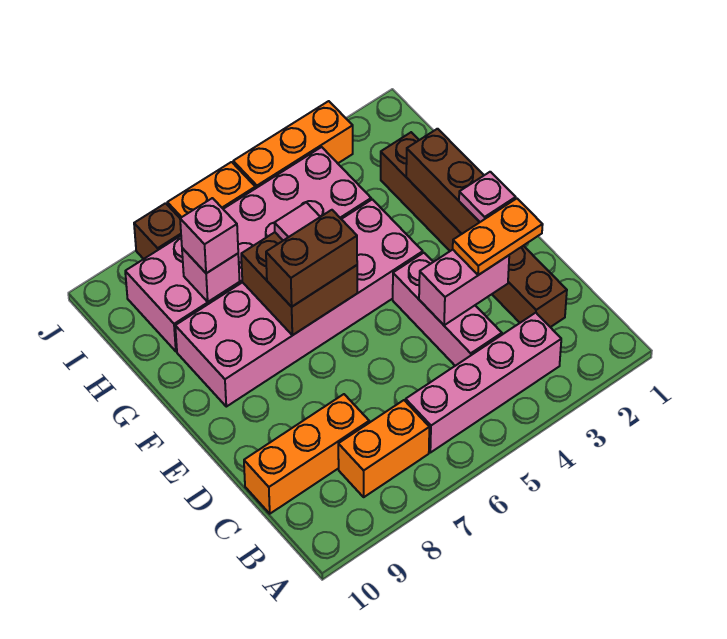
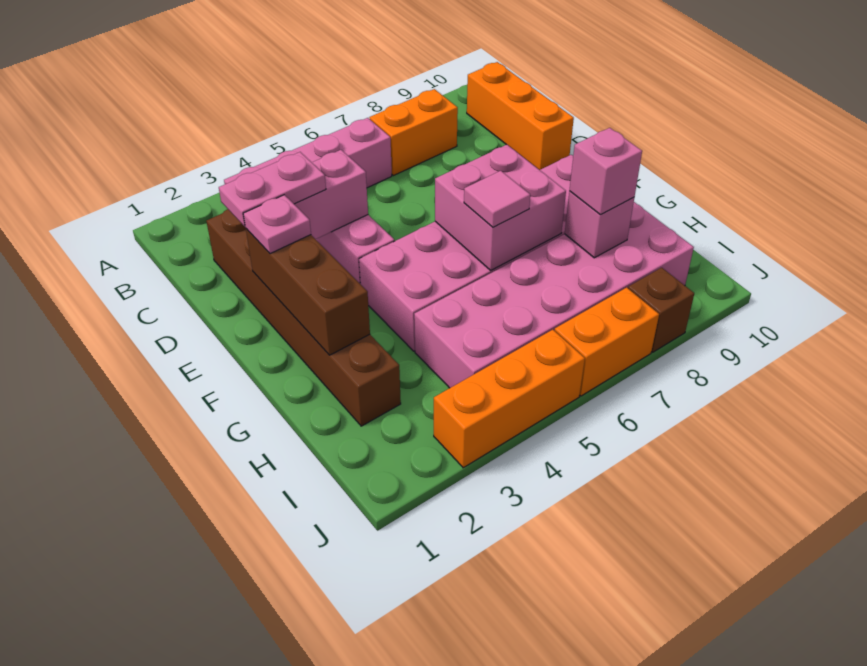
orange brick C8:C10 level 1 -> orange brick B10:D10 level 1
orange plate D2:D3 level 3 -> pink plate D2:D3 level 3
brown brick F6:G7 level 2 -> pink brick F6:G7 level 2
brown brick F6:F7 level 3 -> none

